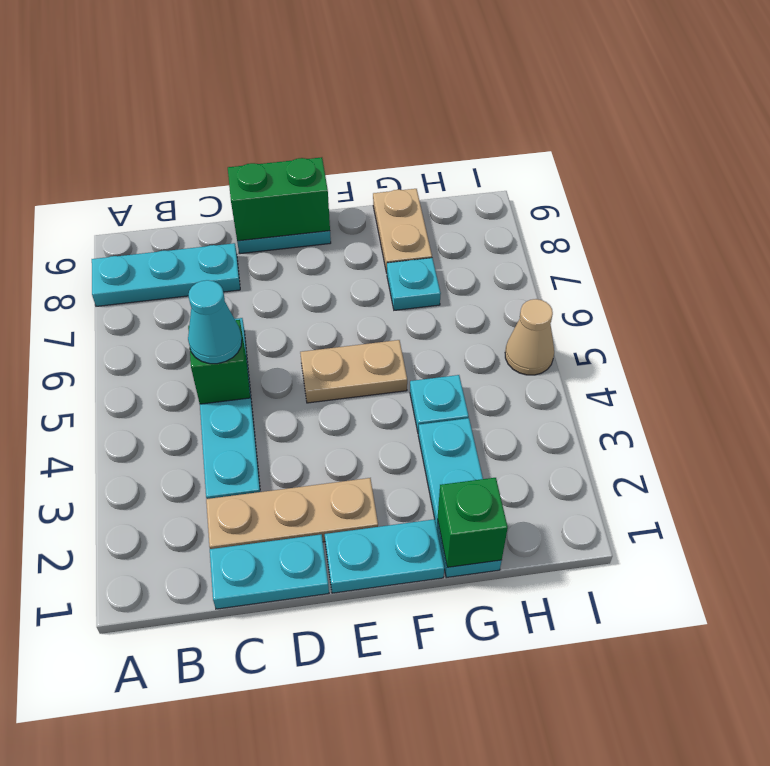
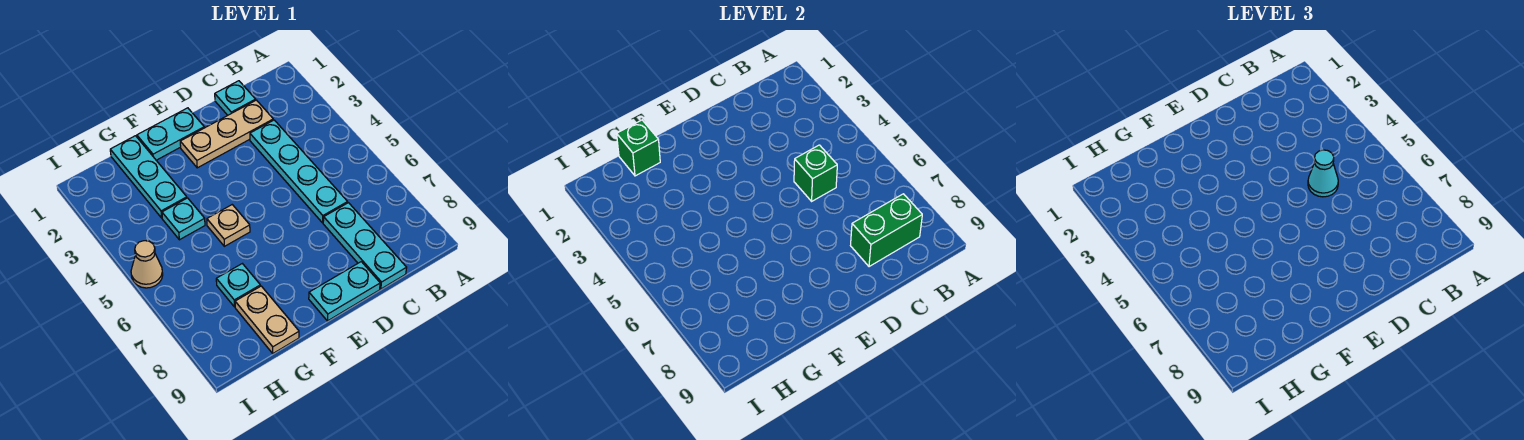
cyan plate A8:C8 level 1 -> cyan plate C7:C9 level 1
cyan plate C1:D1 level 1 -> cyan plate C1 level 1
green brick D9:E9 level 2 -> green brick B8:C8 level 2
tan plate E5:F5 level 1 -> tan plate F5 level 1

